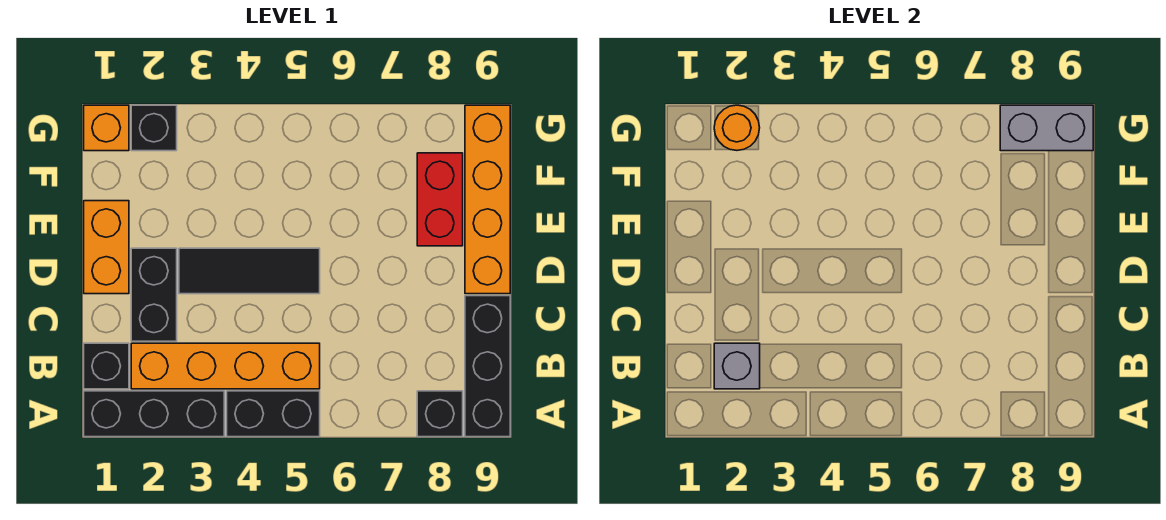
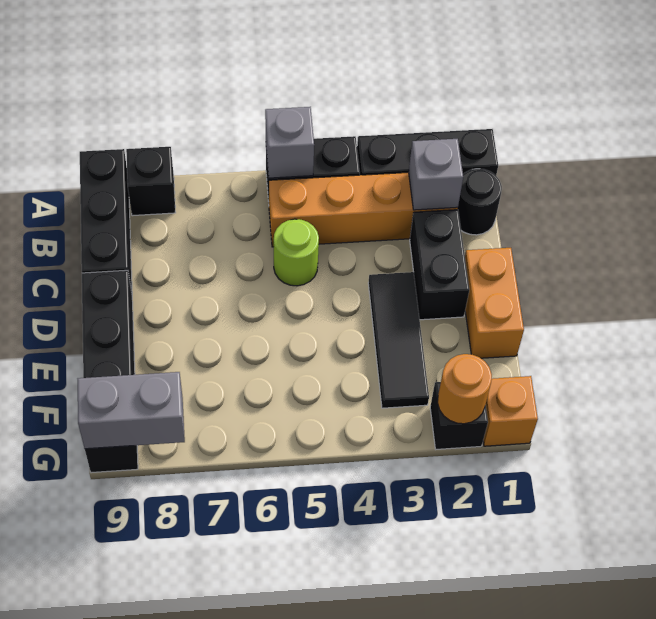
none -> grey brick A5 level 2
black brick B1 level 1 -> black round brick B1 level 1
none -> lime round brick C5 level 1
black tile D3:D5 level 1 -> black tile D3:F3 level 1
orange brick D9:G9 level 1 -> black brick D9:G9 level 1
red brick E8:F8 level 1 -> none

